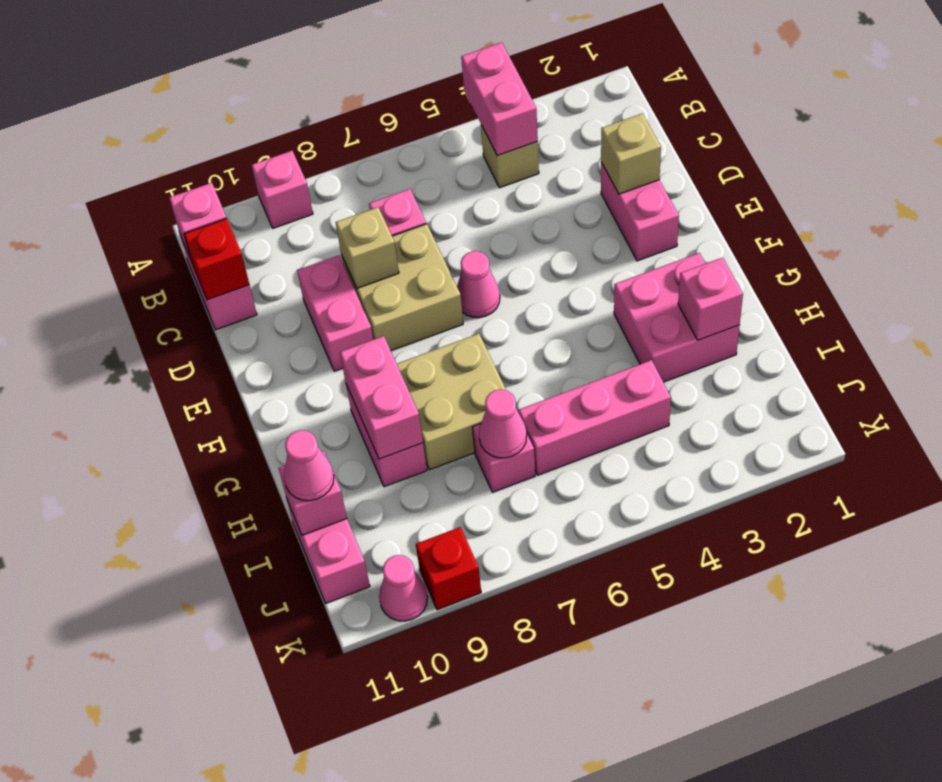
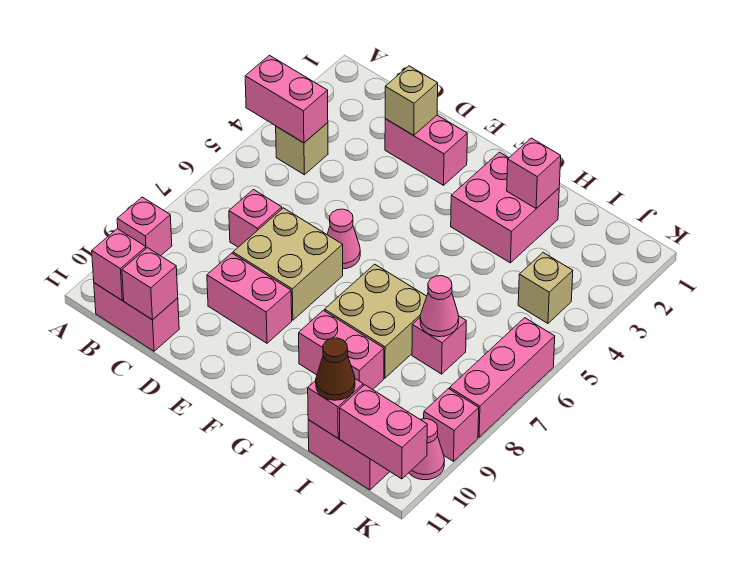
red brick C11 level 2 -> pink brick C11 level 2
tan brick D8 level 2 -> tan brick J4 level 1
pink brick G9:H9 level 2 -> pink brick J11:K11 level 2
pink brick I4:I6 level 1 -> pink brick K6:K8 level 1
pink cone I11 level 3 -> brown cone I11 level 3
red brick K9 level 1 -> pink brick K9 level 1

